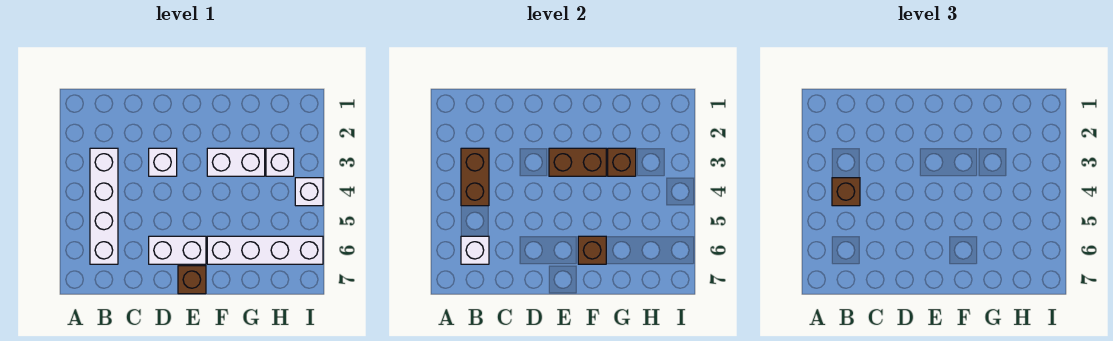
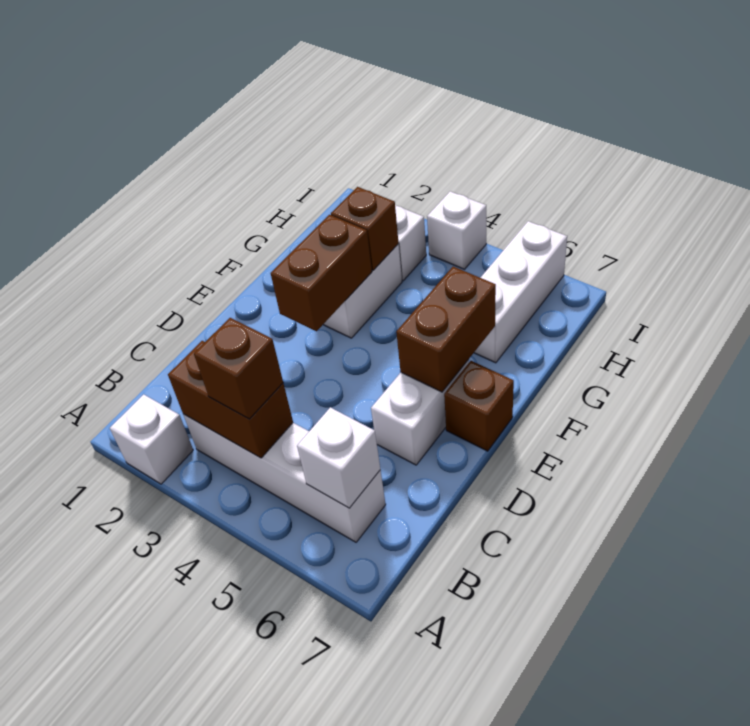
white brick D3 level 1 -> white brick A2 level 1
white brick F6:I6 level 1 -> white brick G6:I6 level 1
brown brick F6 level 2 -> brown brick E6:F6 level 2

